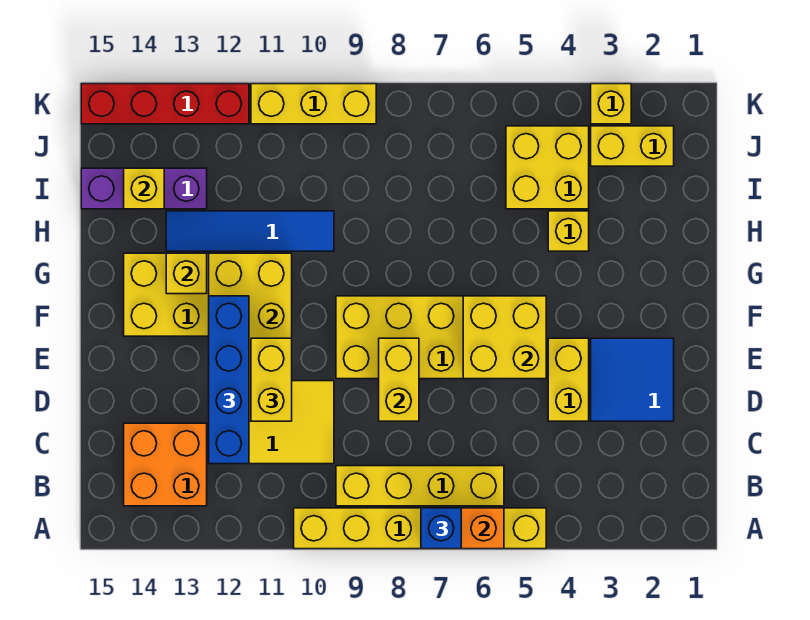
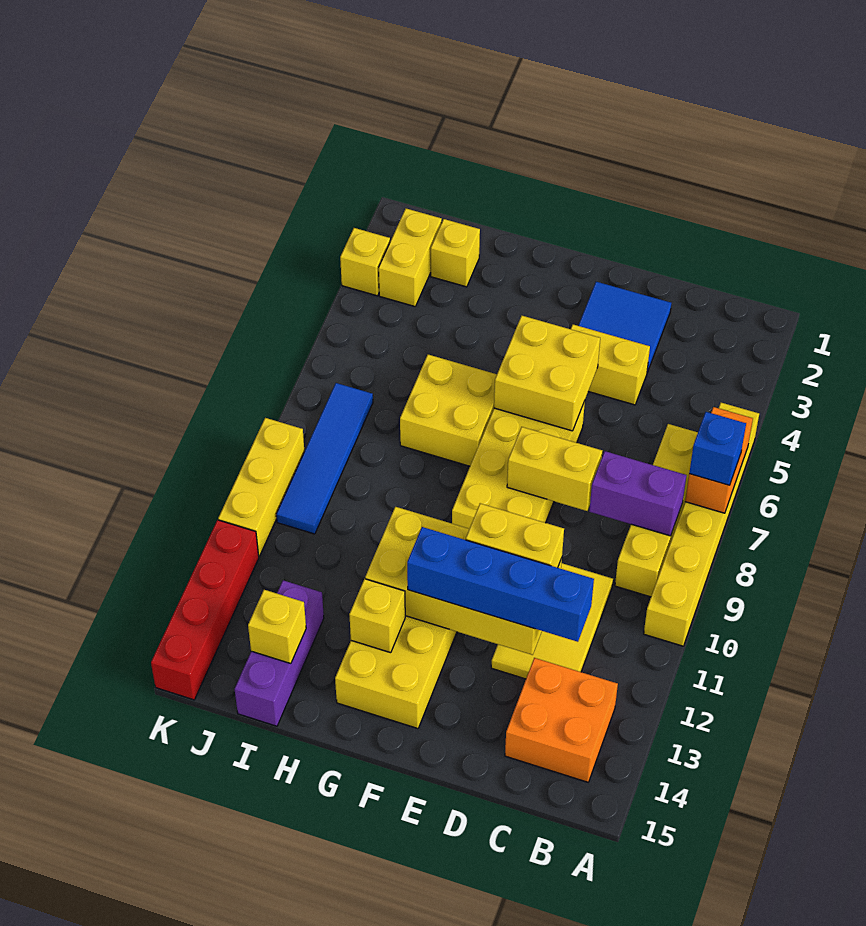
none -> purple brick B8:C8 level 2
yellow brick H4 level 1 -> yellow brick I2 level 1
blue tile H10:H13 level 1 -> blue tile J7:J10 level 1
yellow brick I4:J5 level 1 -> yellow brick G6:H7 level 1

